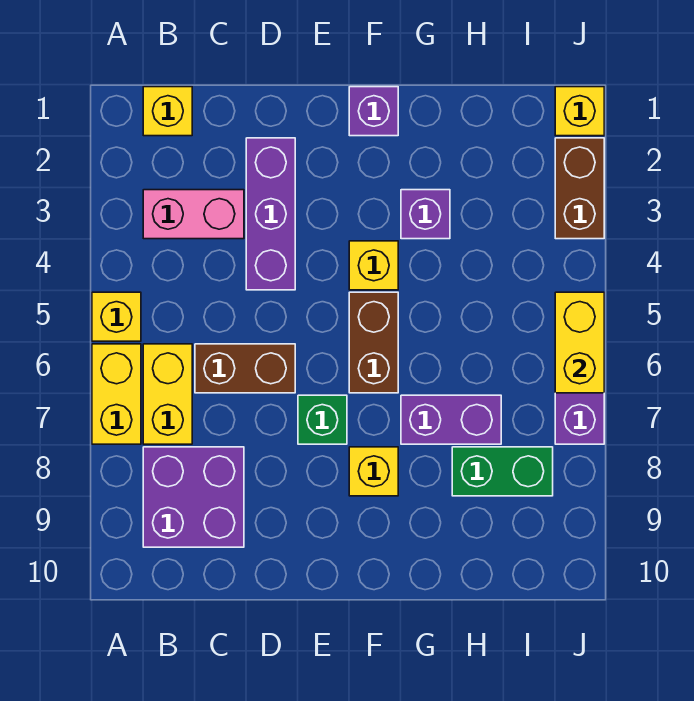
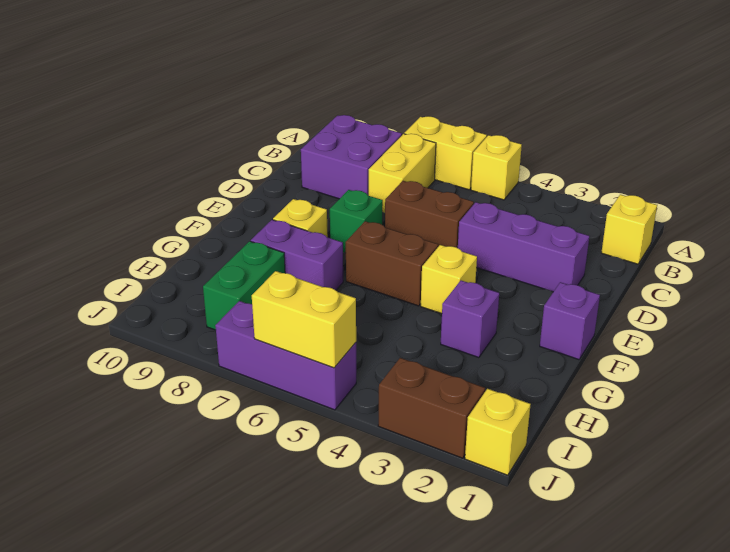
pink brick B3:C3 level 1 -> none
yellow brick B6:B7 level 1 -> yellow brick B7:C7 level 1
brown brick C6:D6 level 1 -> brown brick D5:D6 level 1
purple brick G7:H7 level 1 -> purple brick G7:G8 level 1

